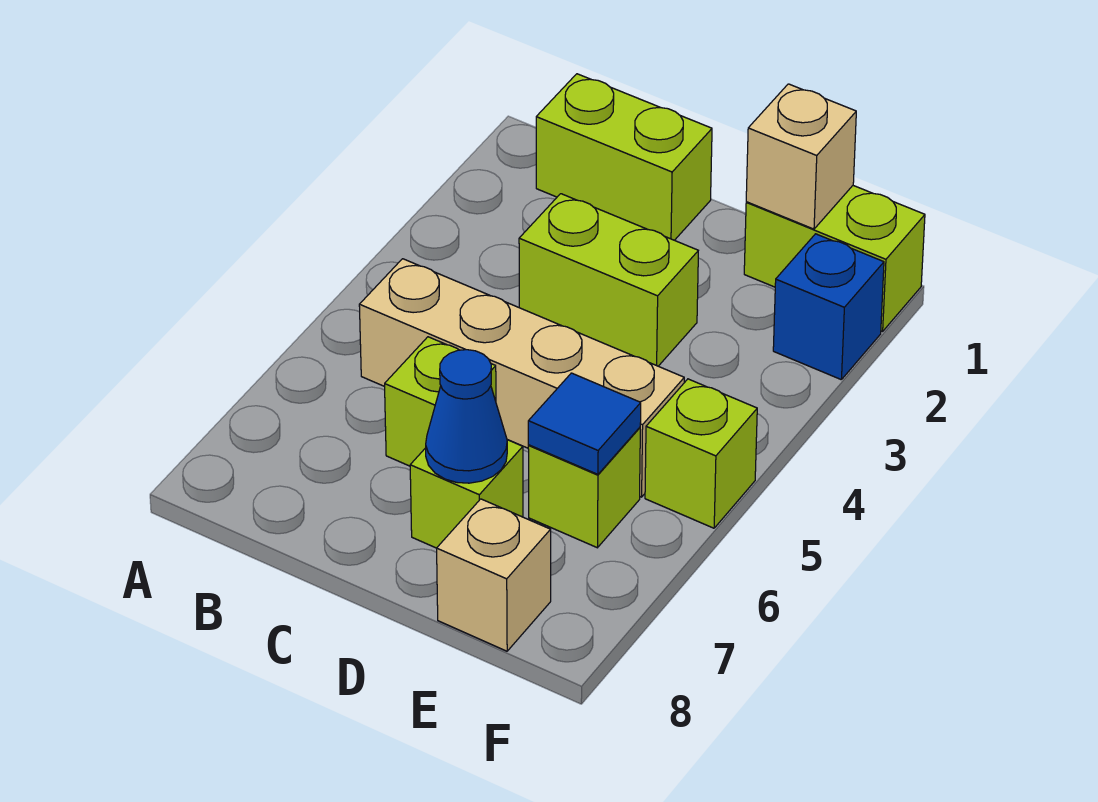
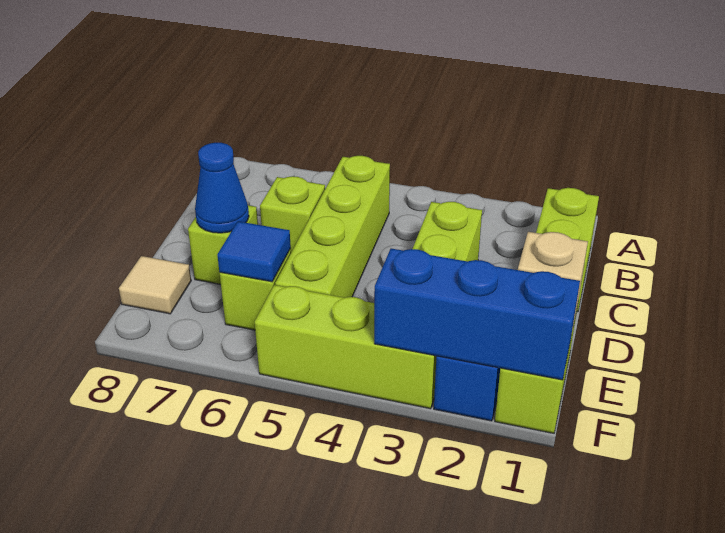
tan brick B5:E5 level 1 -> lime brick B5:E5 level 1
tan brick E8 level 1 -> tan tile E8 level 1
none -> blue brick F1:F3 level 2
lime brick F5 level 1 -> lime brick F3:F5 level 1

